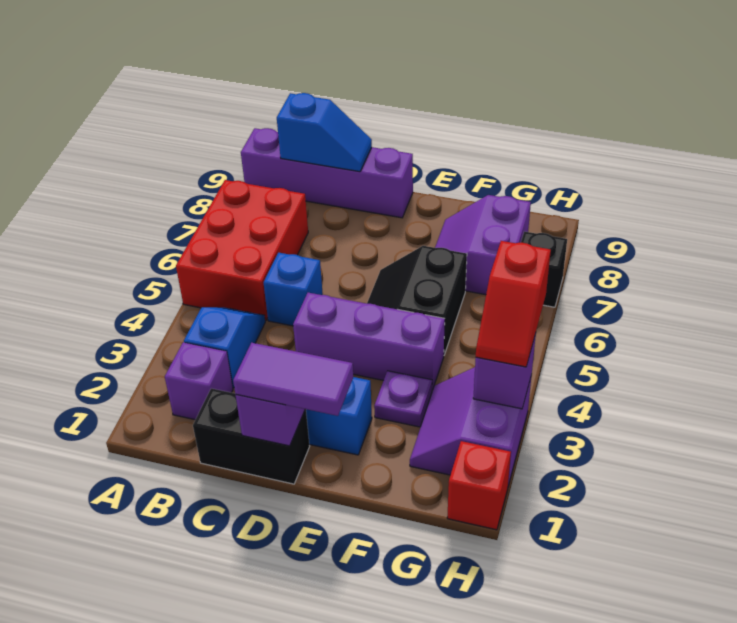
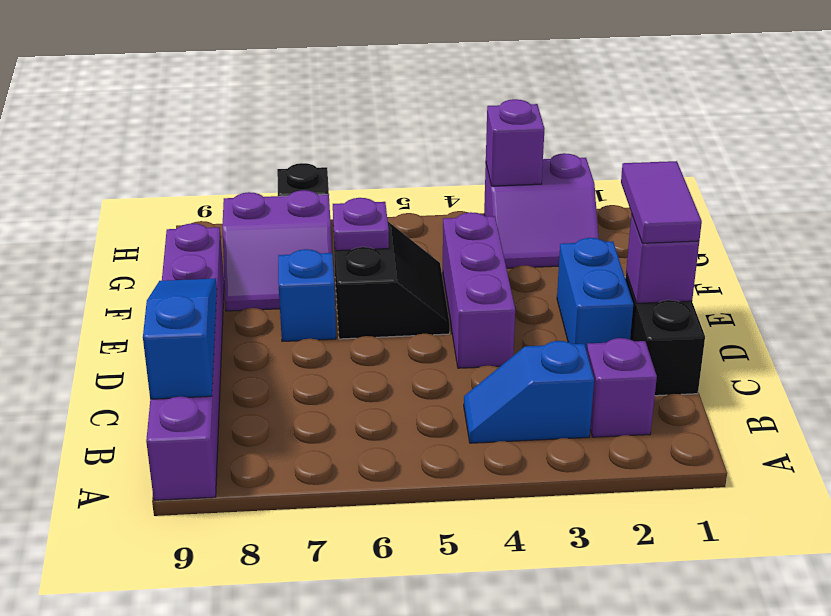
red brick A5:B7 level 1 -> none
purple brick A9:D9 level 1 -> purple brick A9:F9 level 1
blue slope B9:C9 level 2 top B -> blue slope B9:D9 level 2 top B
blue brick C5 level 1 -> blue brick E7 level 1
black slope E5:F6 level 1 top F -> black slope E5:F6 level 1 top 6
purple plate F3 level 1 -> purple plate F6 level 2
red brick H1 level 1 -> none
red slope H3:H4 level 3 top 4 -> none

